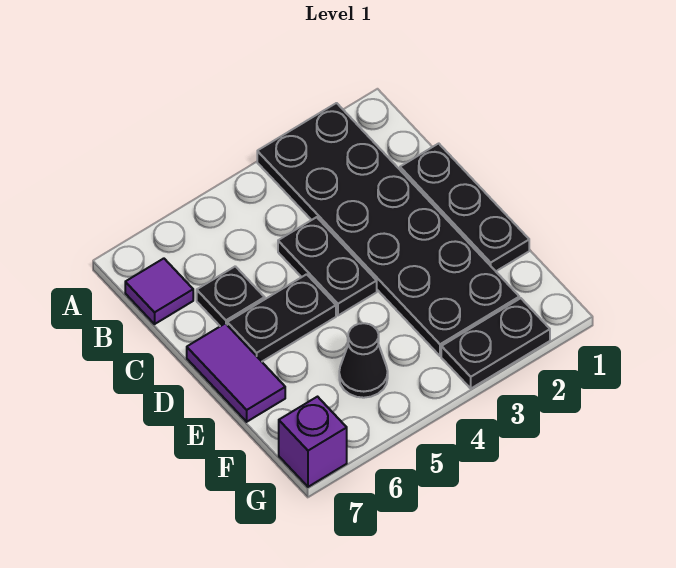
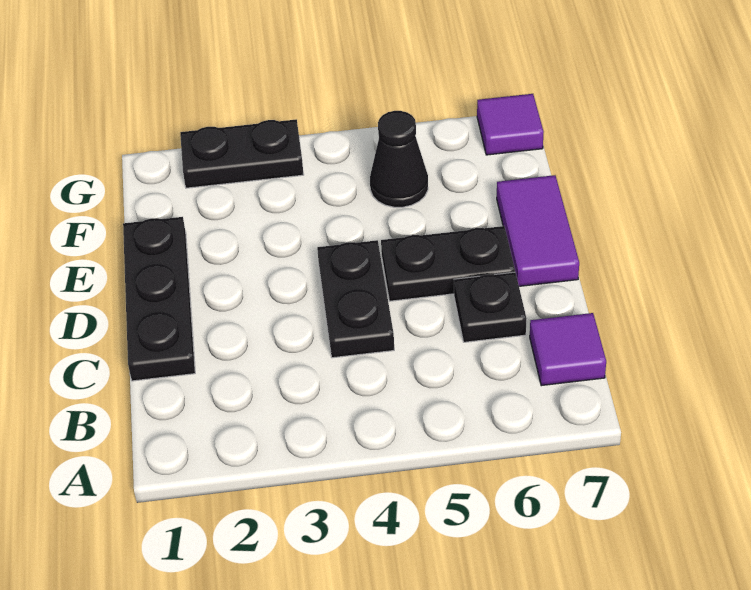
black plate A2:F3 level 1 -> none
purple brick G7 level 1 -> purple tile G7 level 1

